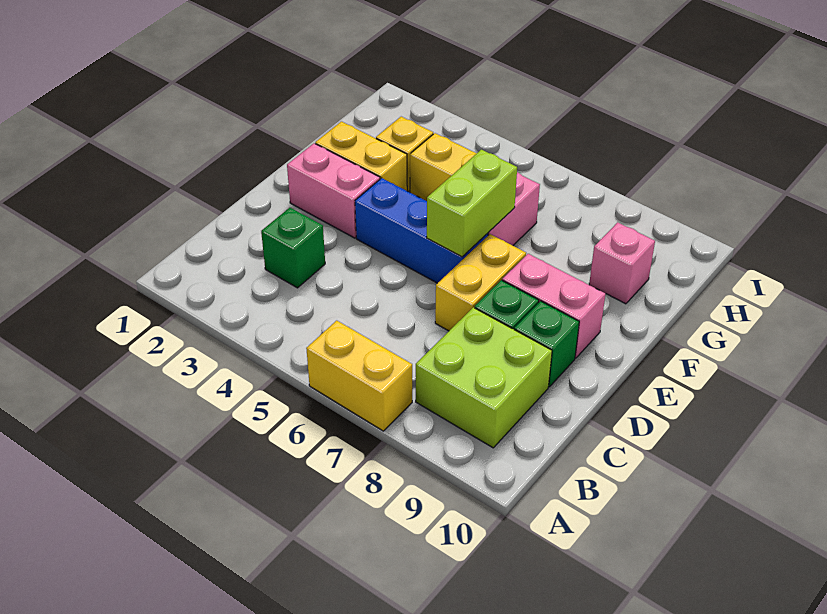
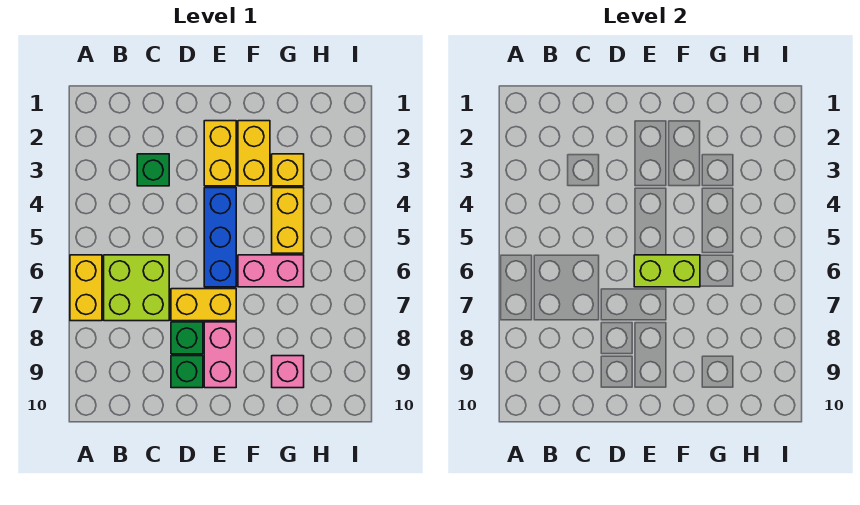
lime brick B8:C9 level 1 -> lime brick B6:C7 level 1
pink brick E2:E3 level 1 -> yellow brick E2:E3 level 1

